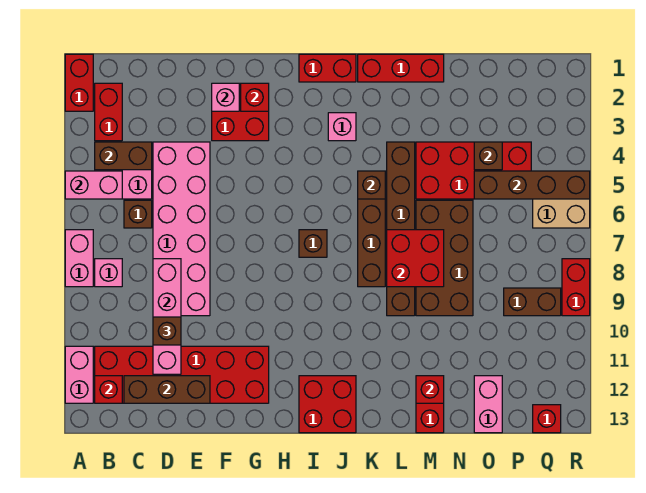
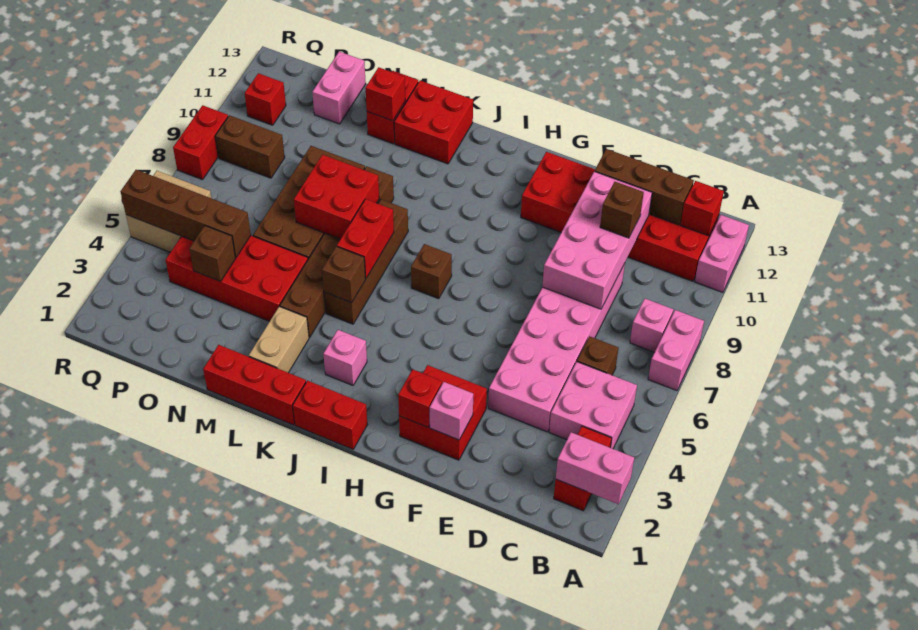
red brick A1:A2 level 1 -> red brick K6:K7 level 2
pink brick A5:B5 level 2 -> pink brick A2:B2 level 2
brown brick B4:C4 level 2 -> none
pink brick D8:D11 level 2 -> pink brick D8:E11 level 2
red brick I12:J13 level 1 -> red brick K12:L13 level 1
none -> tan brick L2:L3 level 1
red brick Q13 level 1 -> red brick Q11 level 1

